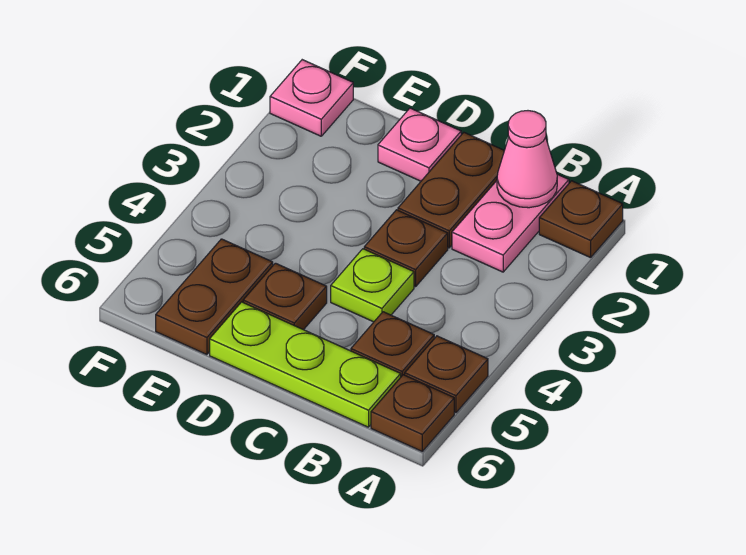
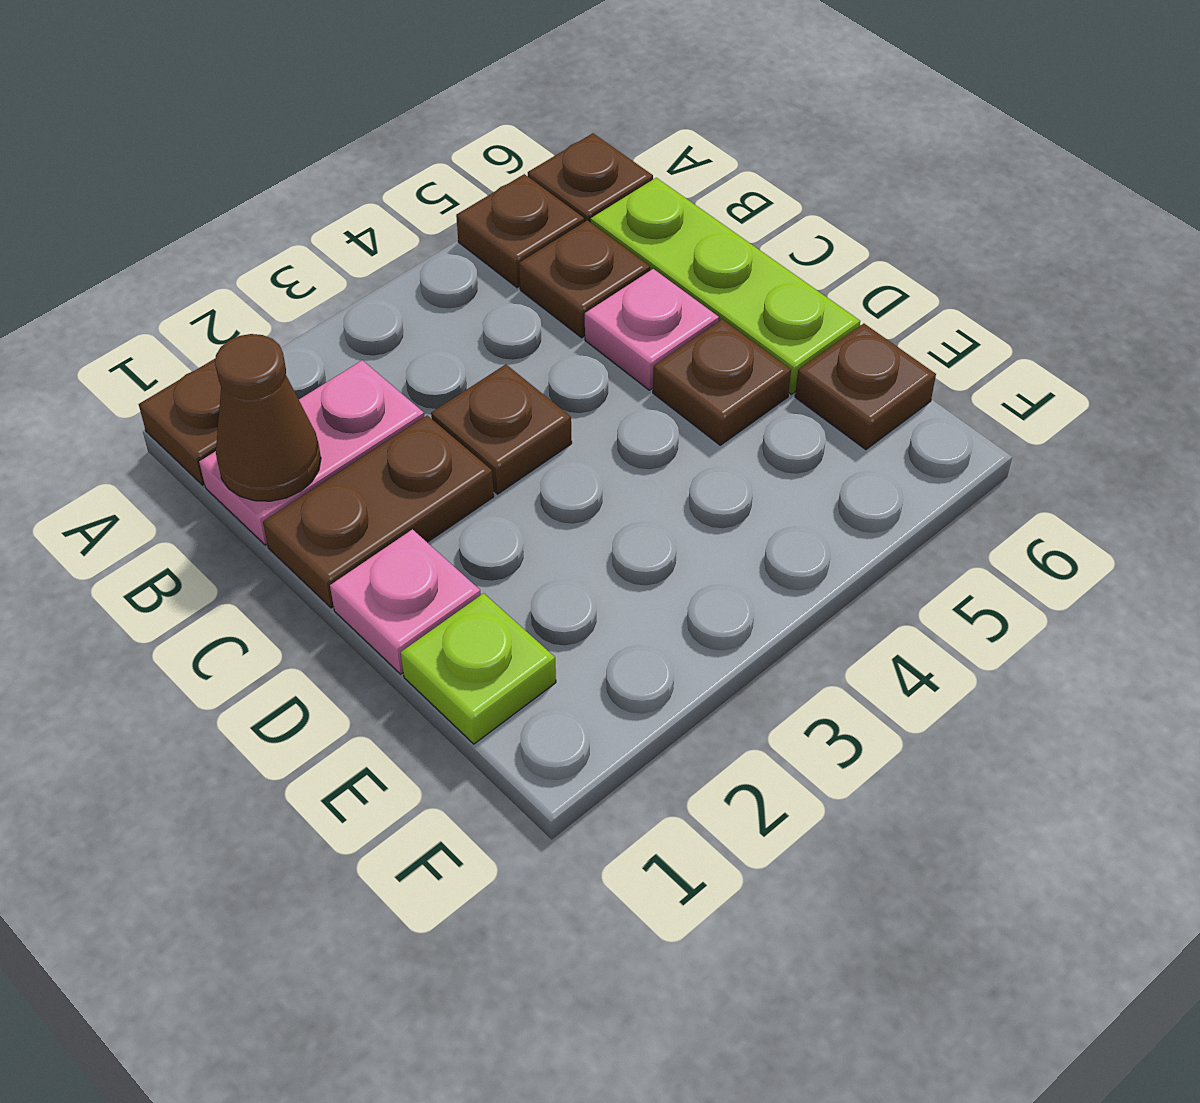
pink cone B1 level 2 -> brown cone B1 level 2
lime plate C4 level 1 -> lime plate E1 level 1
brown plate E5:E6 level 1 -> brown plate E6 level 1
pink plate F1 level 1 -> pink plate C5 level 1

